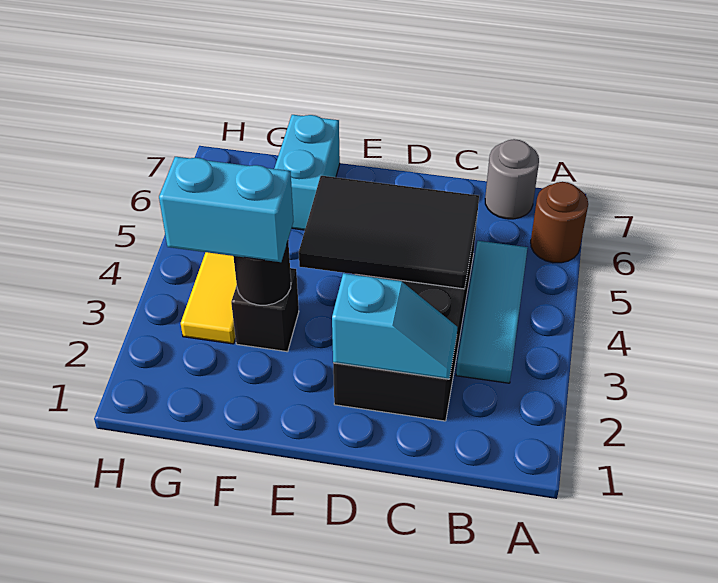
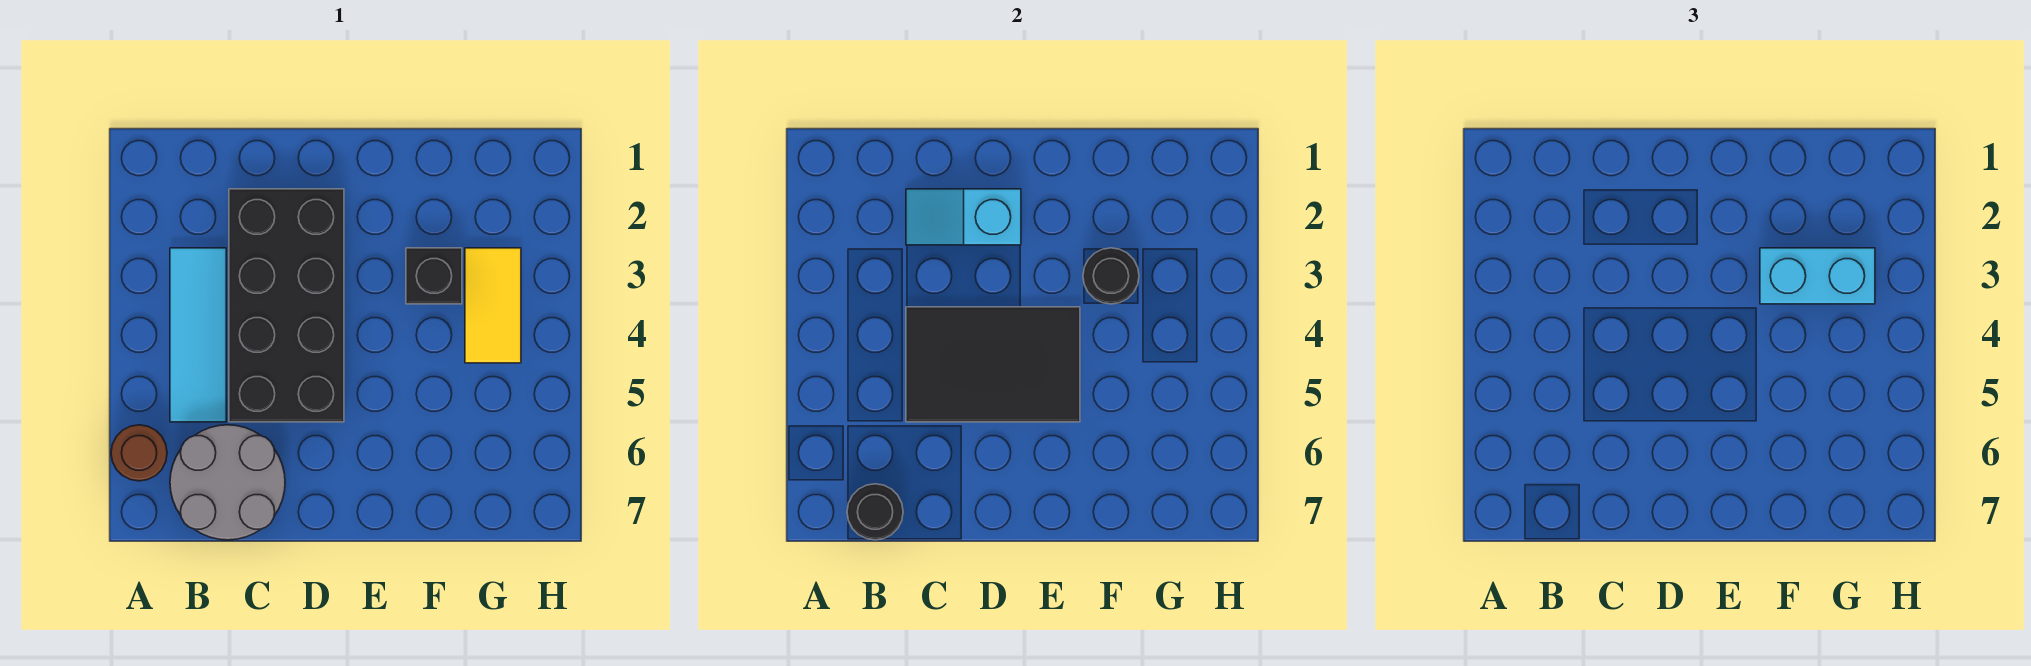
grey round brick B7 level 1 -> grey round brick B6:C7 level 1
none -> black round brick B7 level 2
cyan brick F6:F7 level 1 -> none

